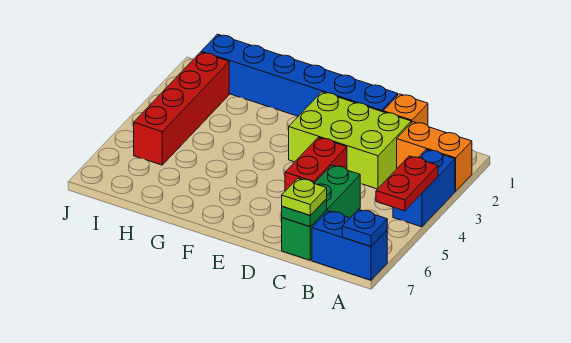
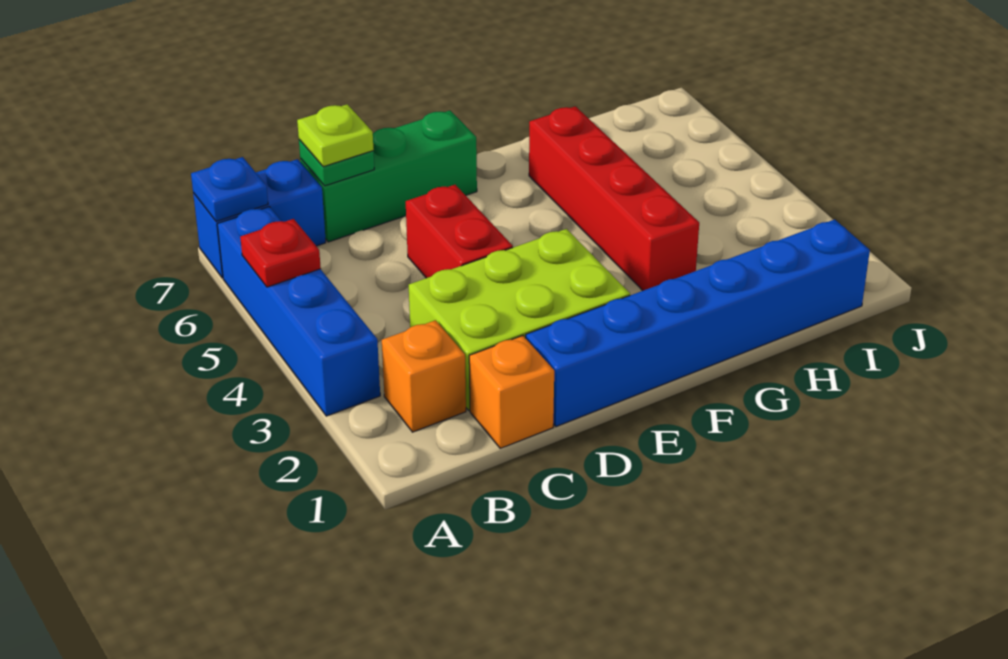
orange brick A2:B2 level 1 -> orange brick B2 level 1
blue brick A3:A4 level 1 -> blue brick A3:A6 level 1
red plate A4:A5 level 2 -> red plate A5 level 2
green brick C5:C7 level 1 -> green brick C7:E7 level 1
red brick I2:I5 level 1 -> red brick G3:G6 level 1

